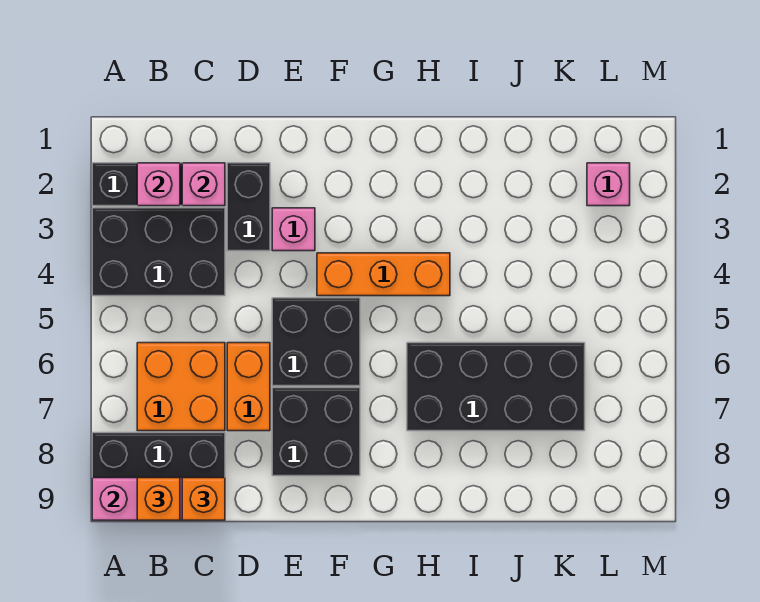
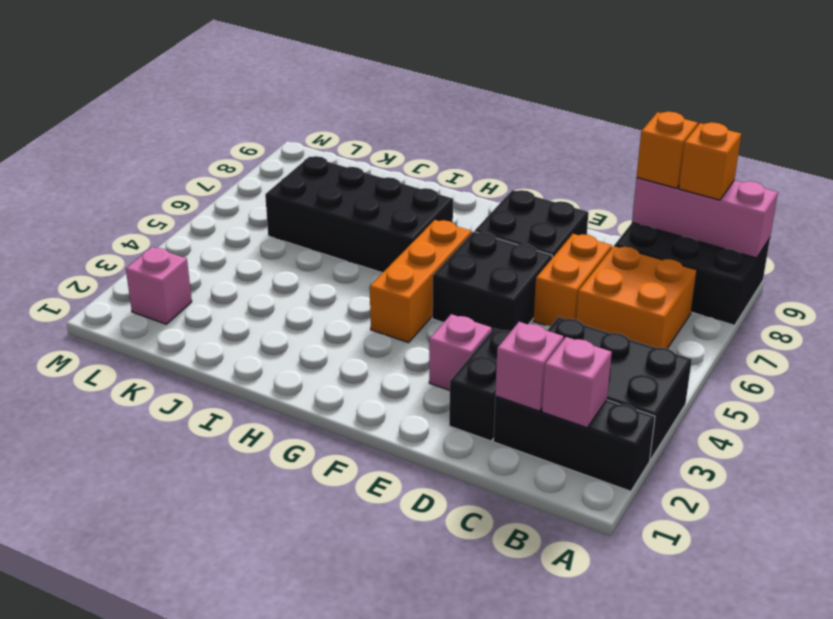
orange brick F4:H4 level 1 -> orange brick G4:G6 level 1

